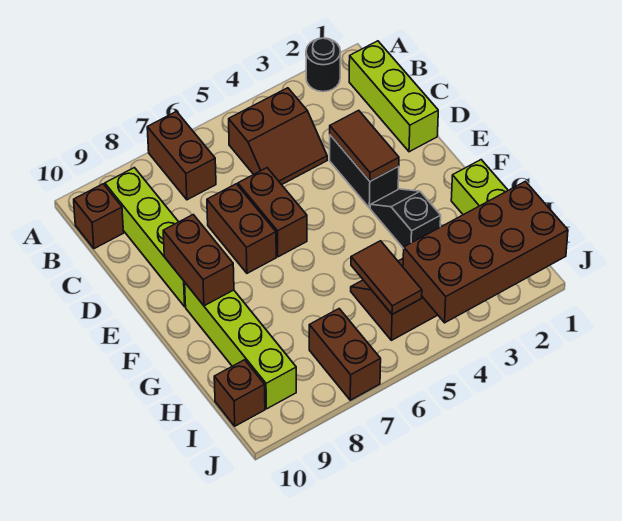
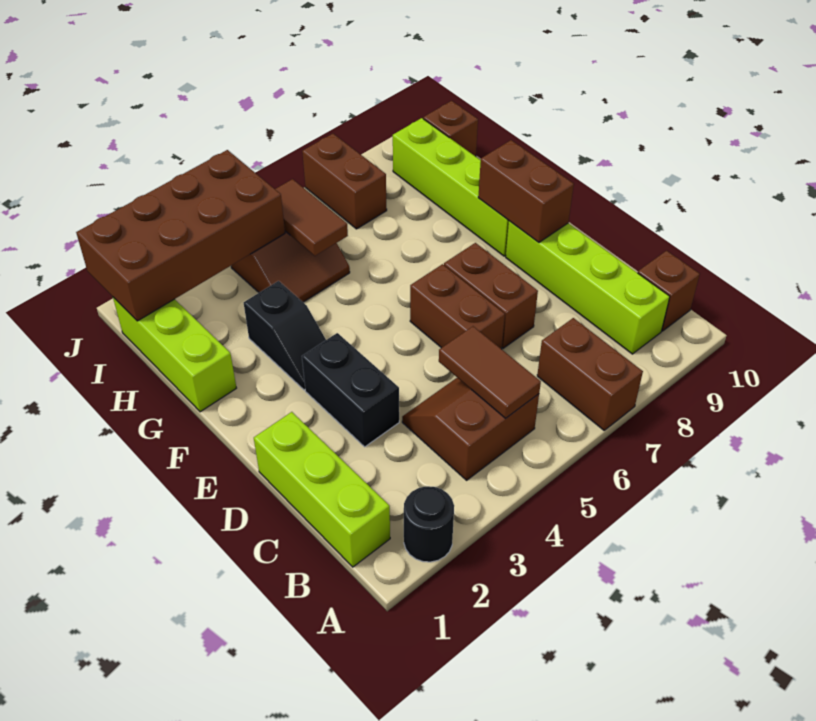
brown tile D3:E3 level 2 -> brown tile B5:C5 level 2

